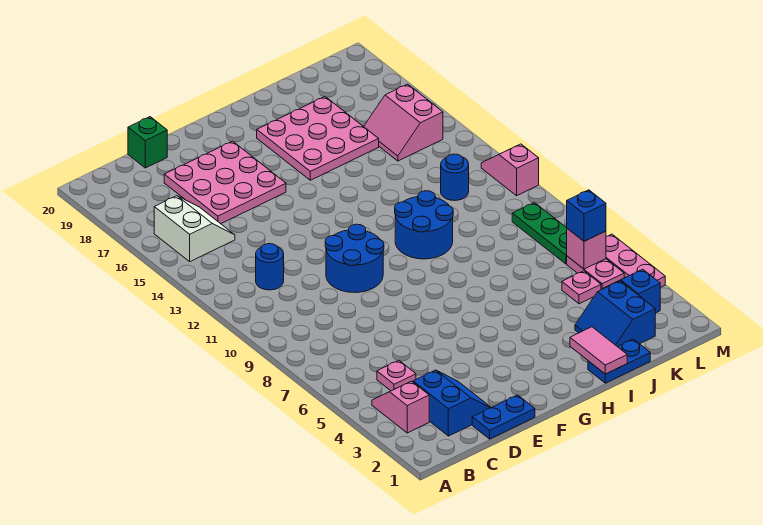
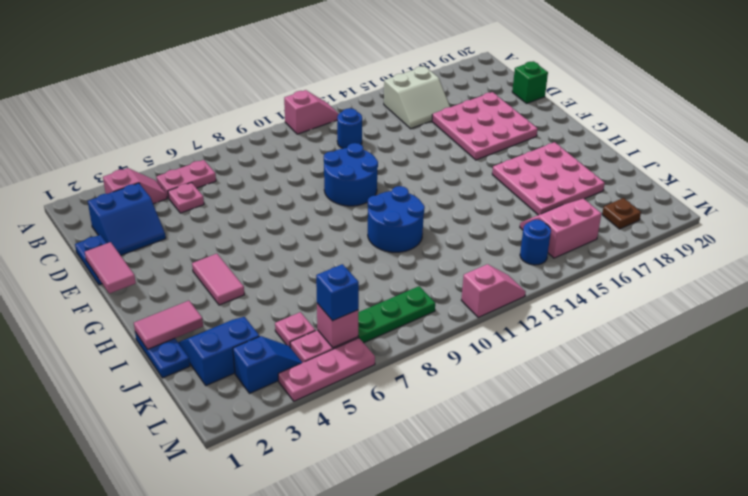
none -> pink slope A11:A12 level 1 top 11
none -> pink plate B5:B6 level 1
none -> pink tile E1:F1 level 2
none -> pink tile G4:H4 level 1
blue round brick K12 level 1 -> blue round brick L14 level 1
none -> brown plate L18 level 1

